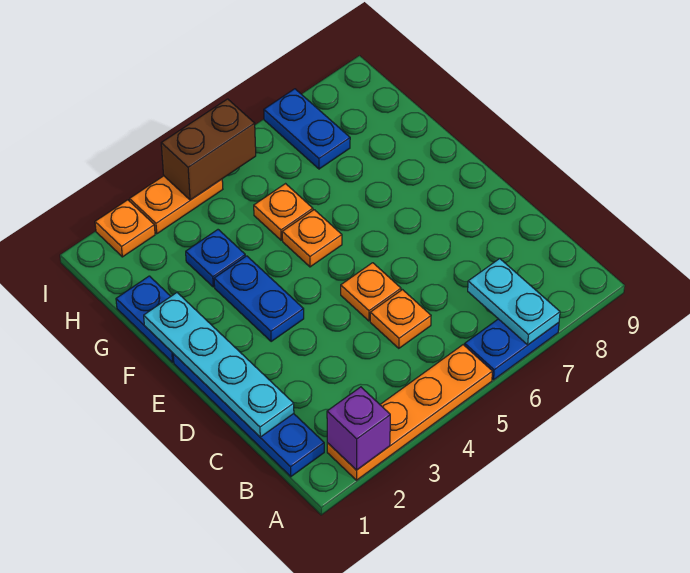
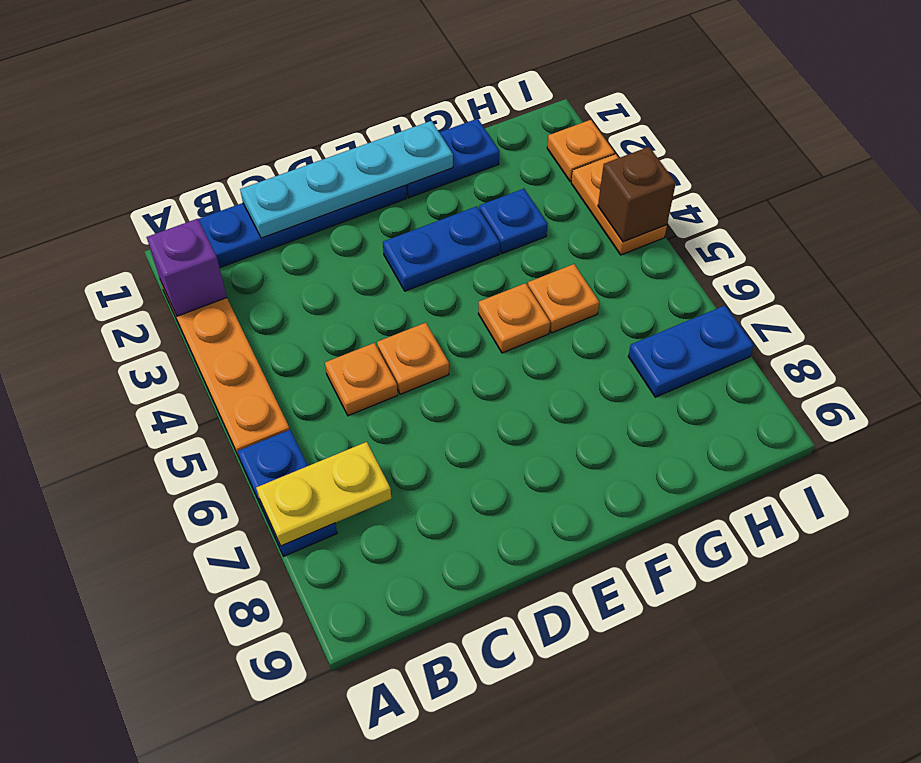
cyan plate A7:B7 level 2 -> yellow plate A7:B7 level 2
brown brick I4:I5 level 2 -> brown brick I4 level 2

